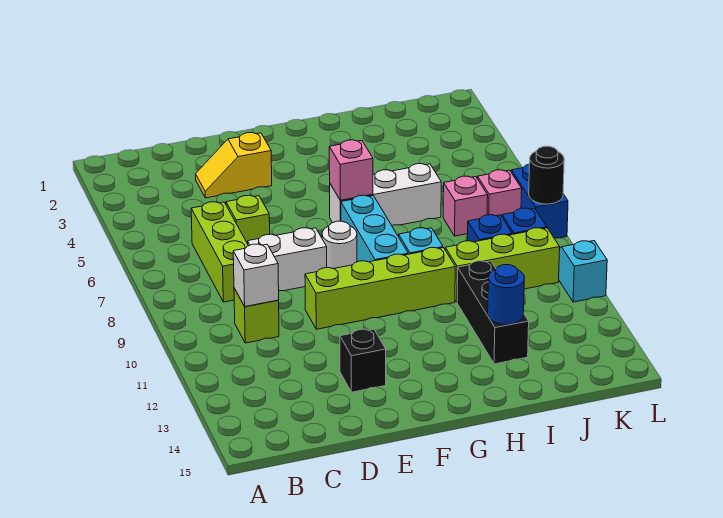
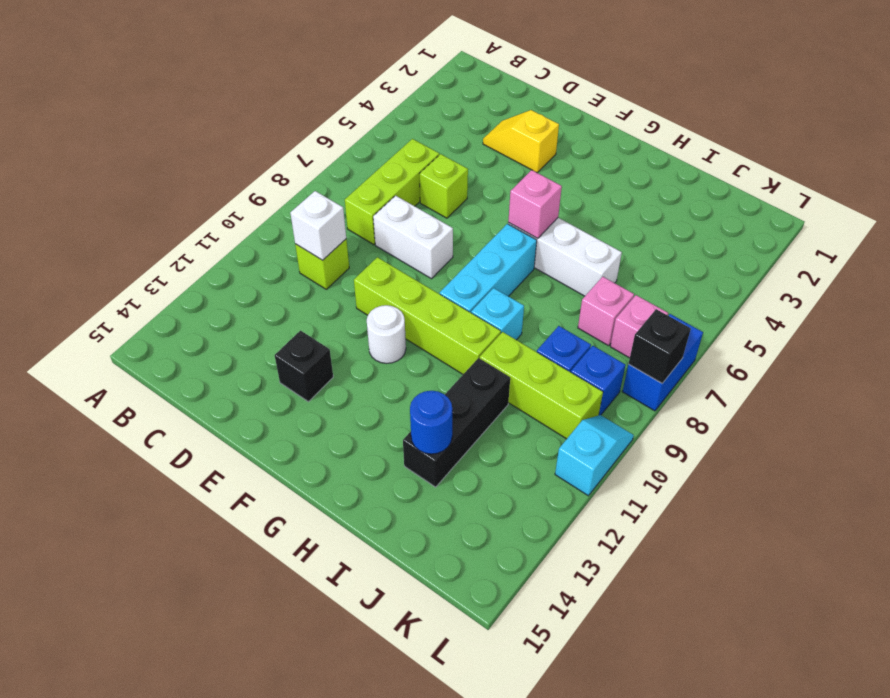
white round brick F8 level 1 -> white round brick F11 level 1
black round brick L8 level 2 -> black brick L8 level 2

